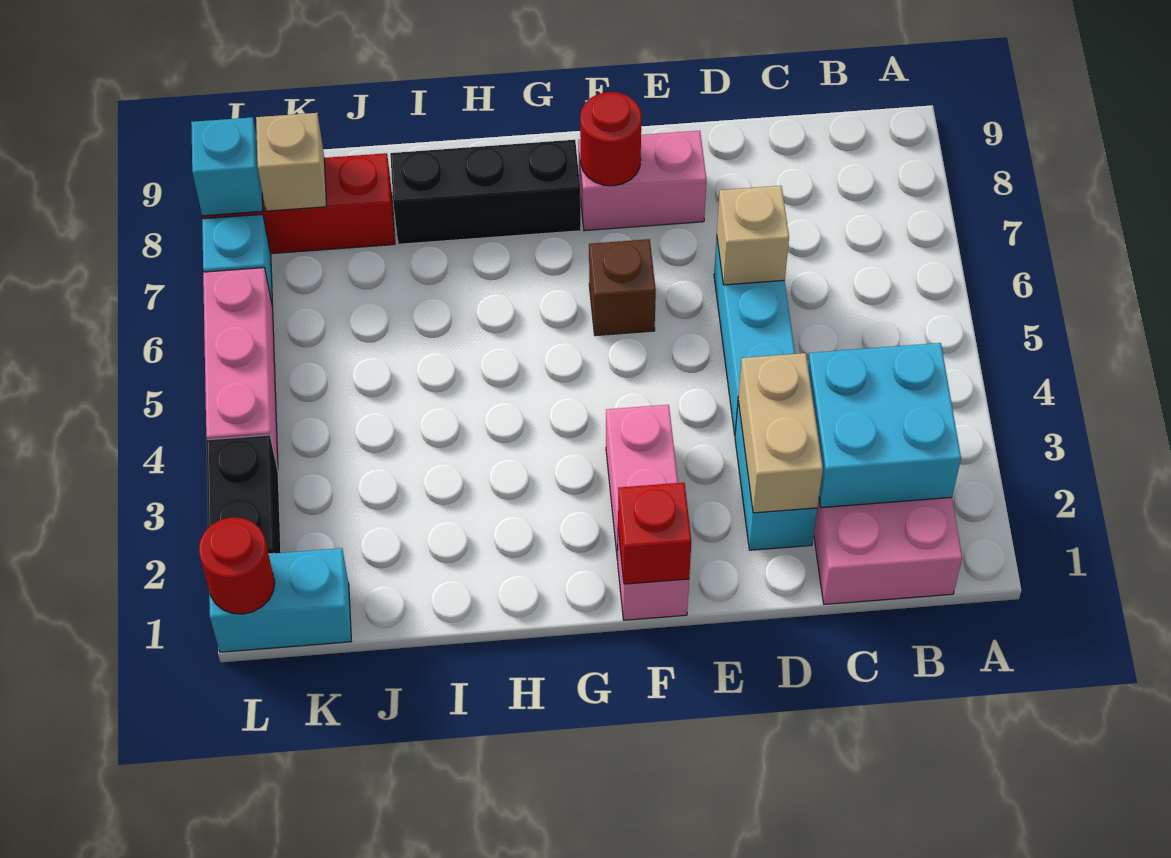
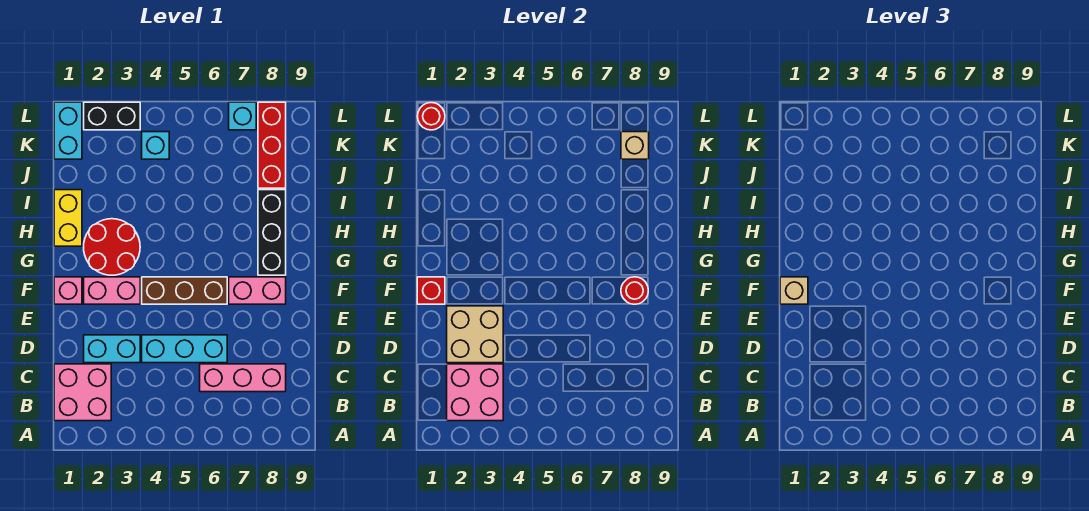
cyan brick B2:C3 level 2 -> pink brick B2:C3 level 2
tan brick D2:D3 level 2 -> tan brick D2:E3 level 2
tan brick D6 level 2 -> tan brick F1 level 3
pink brick E8:F8 level 1 -> pink brick F7:F8 level 1
brown brick F6 level 1 -> brown brick F4:F6 level 1
none -> red round brick G2:H3 level 1
none -> yellow brick H1:I1 level 1
pink brick L4:L6 level 1 -> pink brick C6:C8 level 1
cyan brick L8 level 2 -> cyan brick K4 level 1

